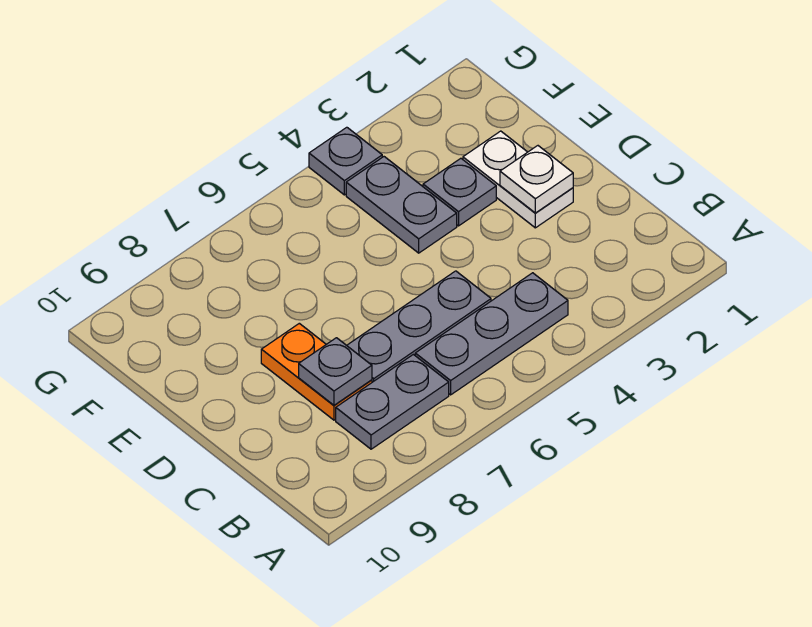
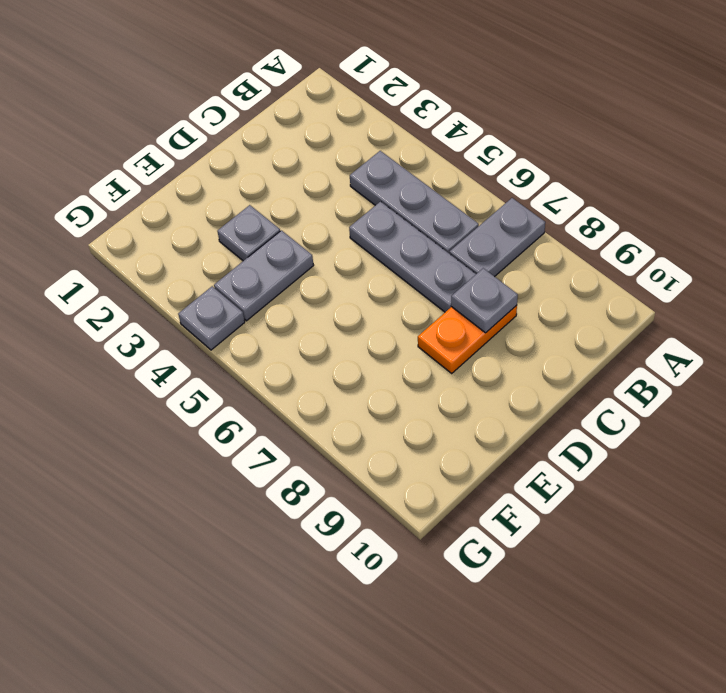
grey plate B7:B8 level 1 -> grey plate A7:B7 level 1
white plate D2:E2 level 1 -> none
white plate D2 level 2 -> none

